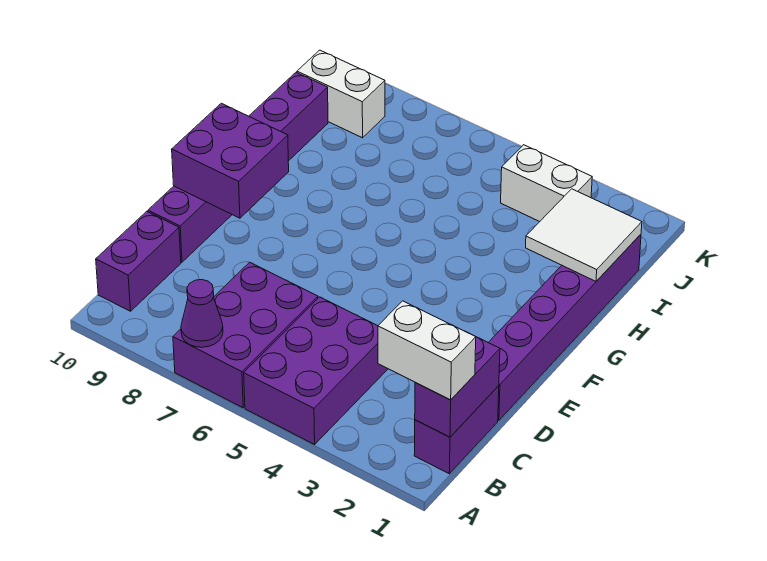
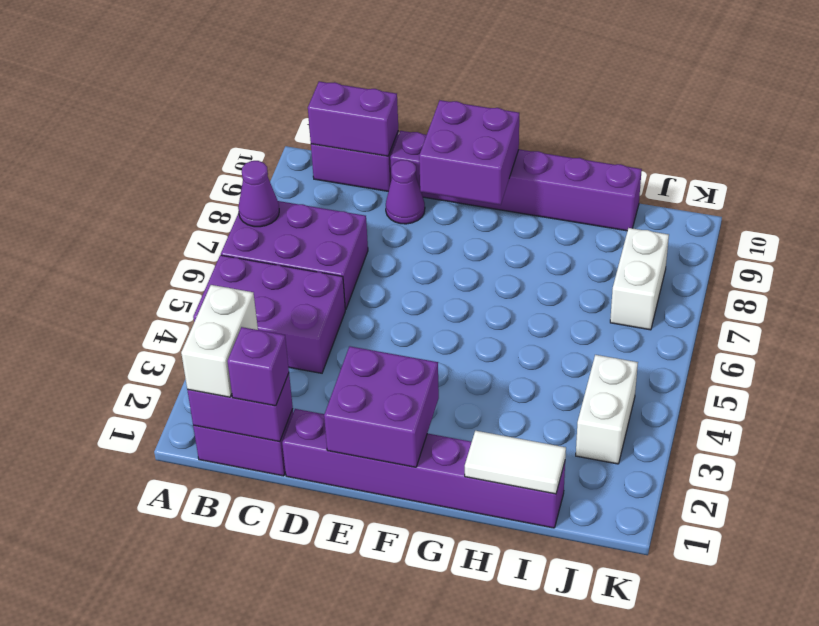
none -> purple brick B10:C10 level 2
none -> purple brick C1 level 3
none -> purple cone D9 level 1
none -> purple brick E1:F2 level 2
white tile H1:I2 level 2 -> white tile H1:I1 level 2
white brick J9:J10 level 1 -> white brick J7:J8 level 1

